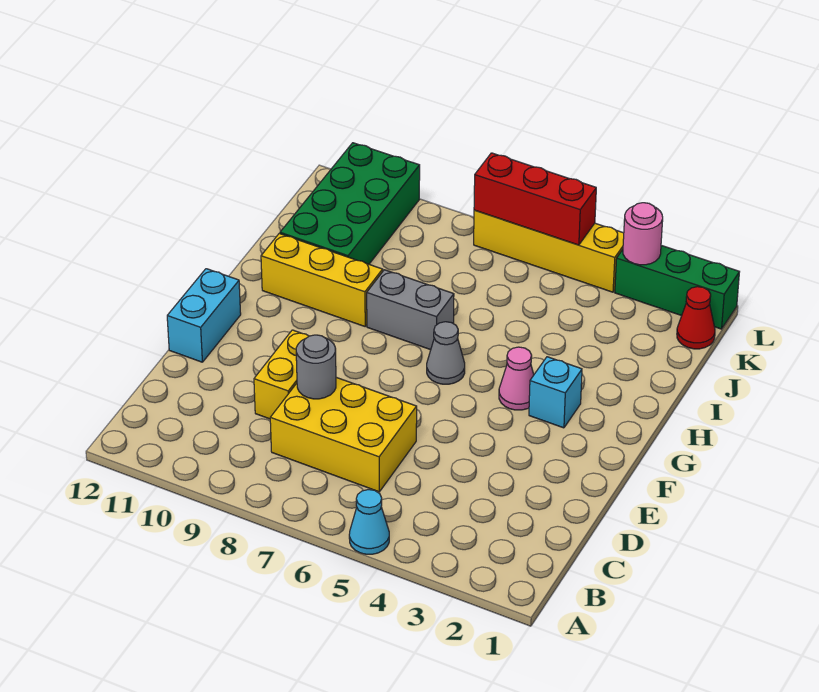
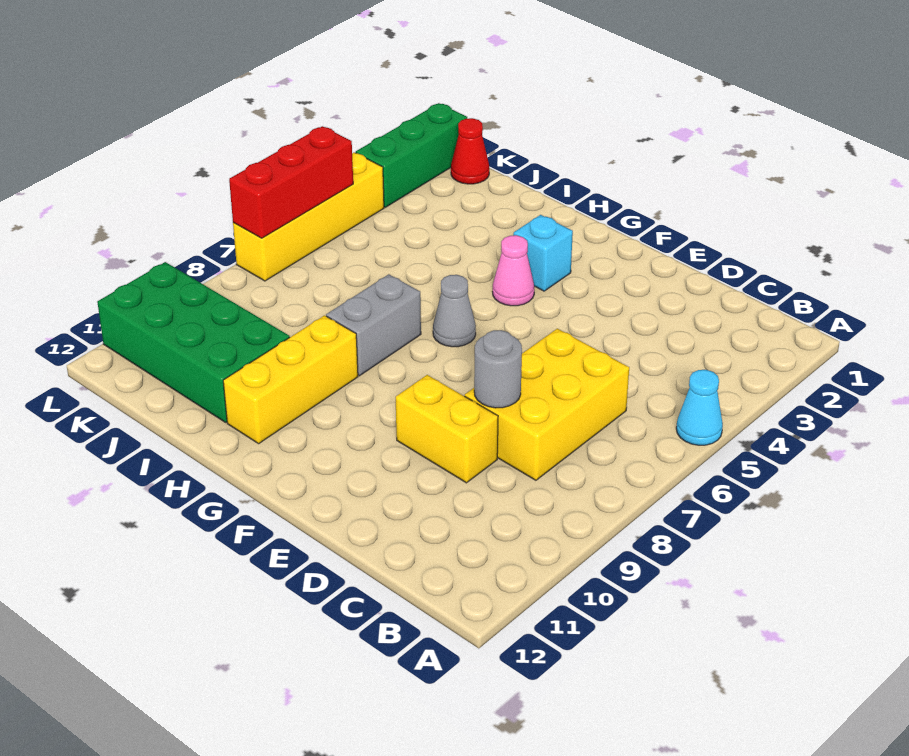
cyan brick E12:F12 level 1 -> none
pink round brick L3 level 2 -> none

